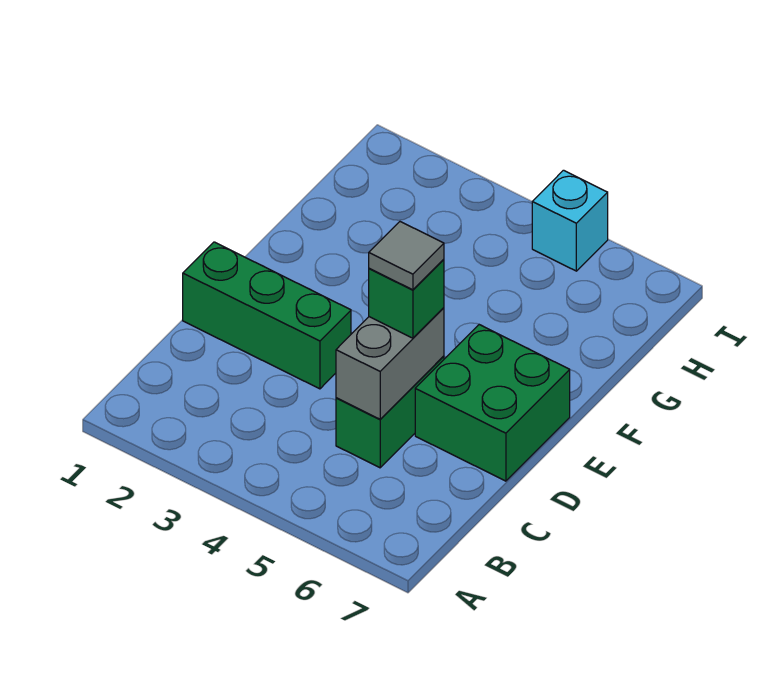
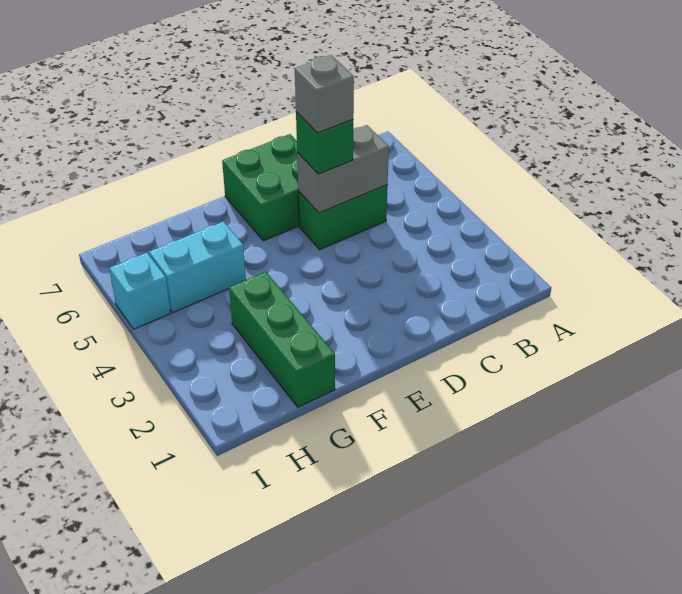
green brick D1:D3 level 1 -> green brick G1:G3 level 1
grey tile D5 level 4 -> grey brick D5 level 4
none -> cyan brick G5:H5 level 1

